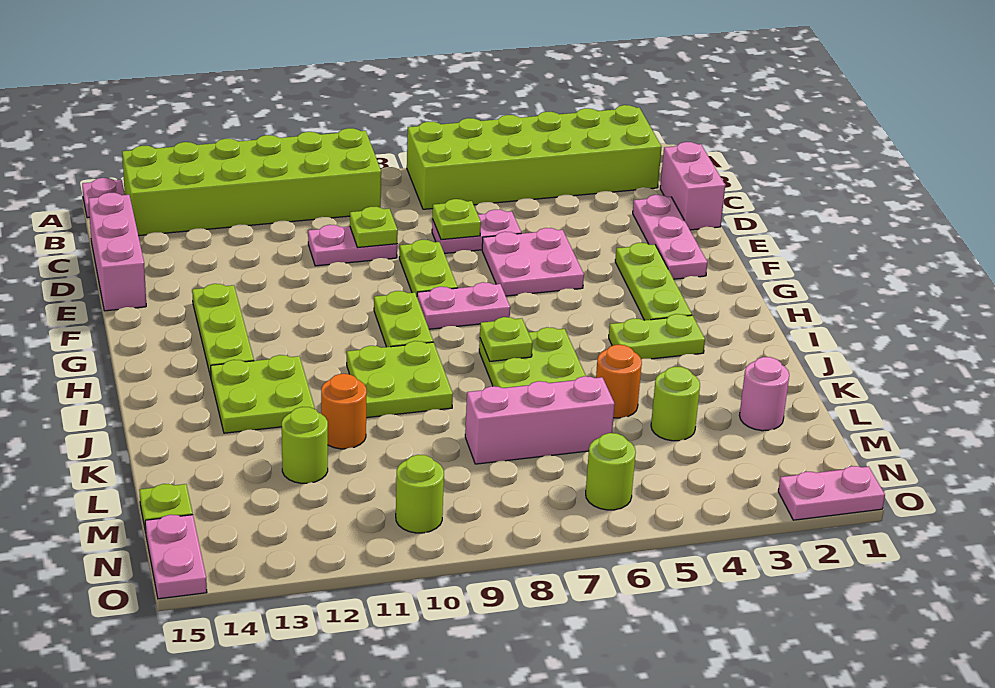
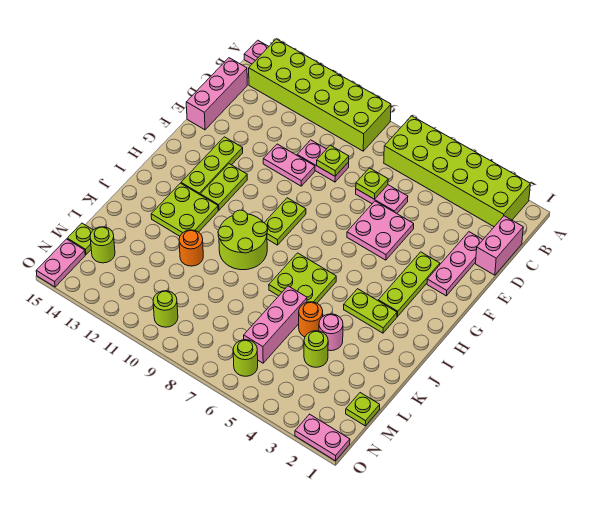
lime plate E8:F8 level 1 -> lime plate G12:H12 level 1
pink plate G7:G8 level 1 -> pink plate E10:E11 level 1
lime plate I7 level 2 -> lime plate M1 level 1
lime plate I9:J10 level 1 -> lime round brick I9:J10 level 1
pink round brick L2 level 1 -> pink round brick K4 level 1
pink brick L6:L8 level 1 -> pink brick K6:M6 level 1
lime round brick L12 level 1 -> lime round brick M14 level 1

